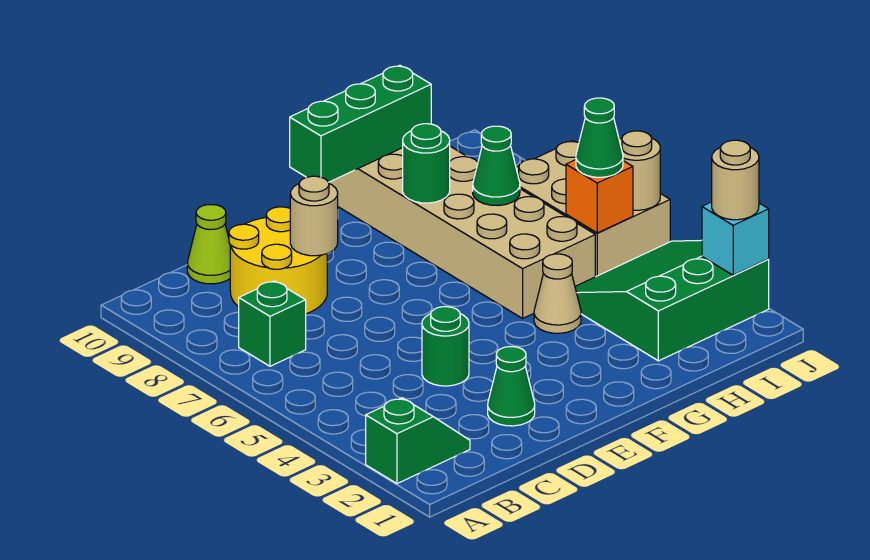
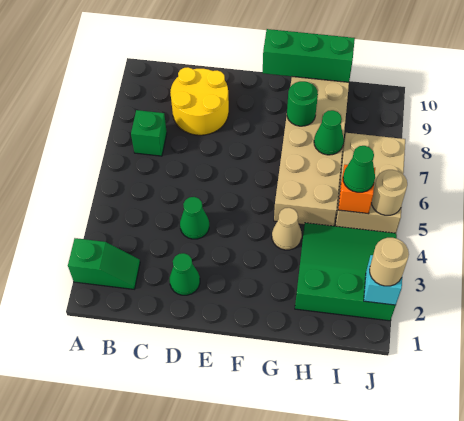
lime cone C10 level 1 -> none
green round brick D4 level 1 -> green cone D4 level 1
tan round brick D8 level 2 -> none

